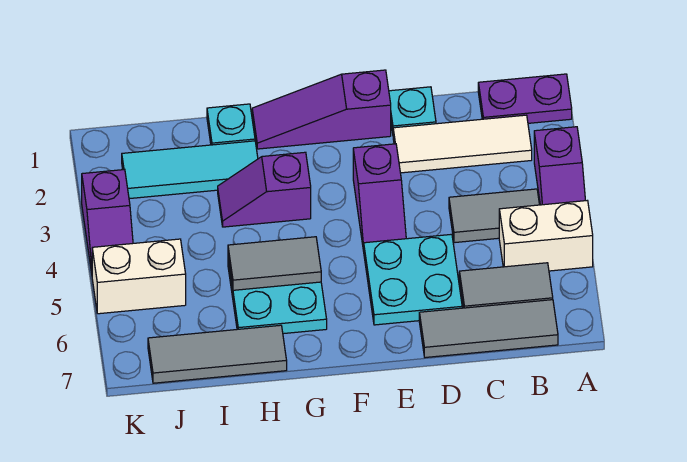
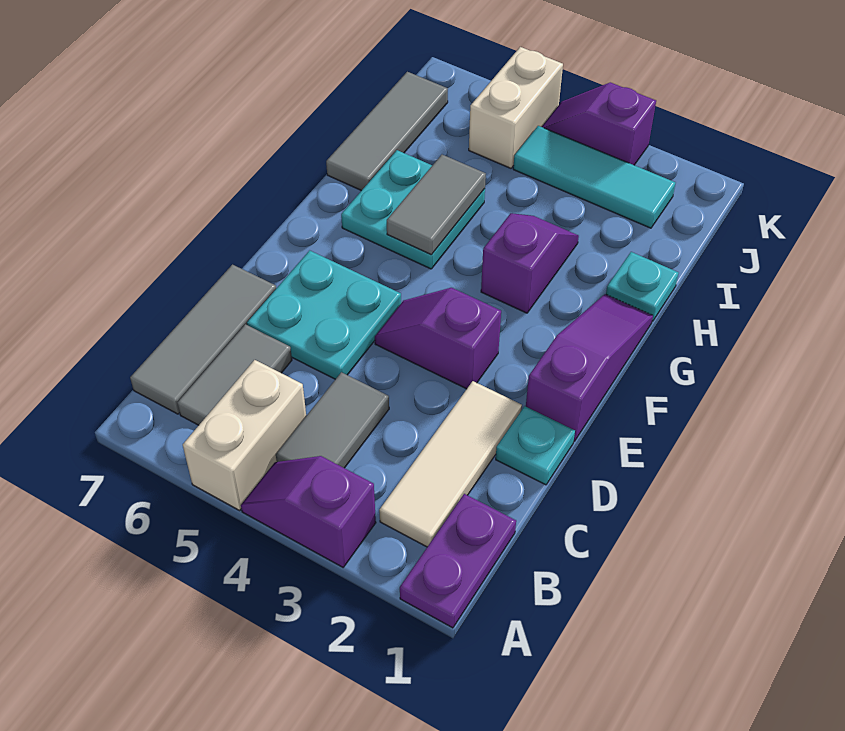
cyan tile H2:J2 level 1 -> cyan tile J2:J4 level 1

